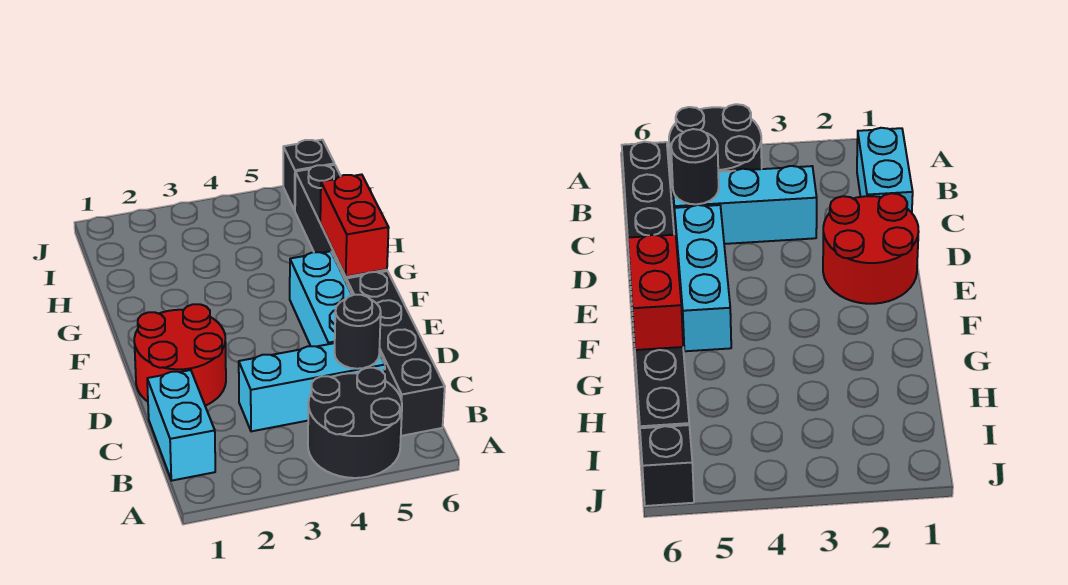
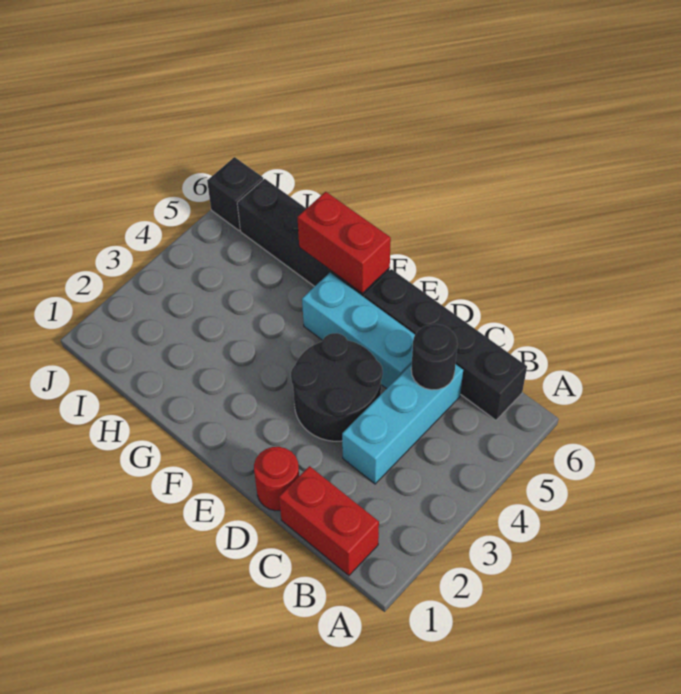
black round brick A4:B5 level 1 -> black round brick D3:E4 level 1
cyan brick B1:C1 level 1 -> red brick B1:C1 level 1
red round brick D1:E2 level 1 -> red round brick D1 level 1

